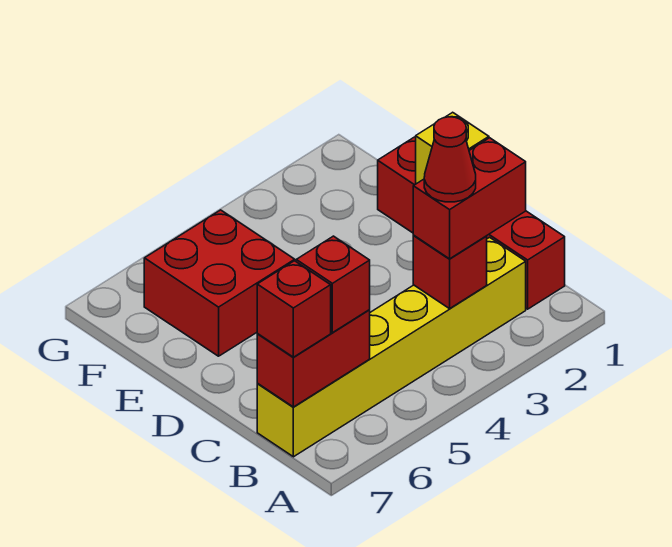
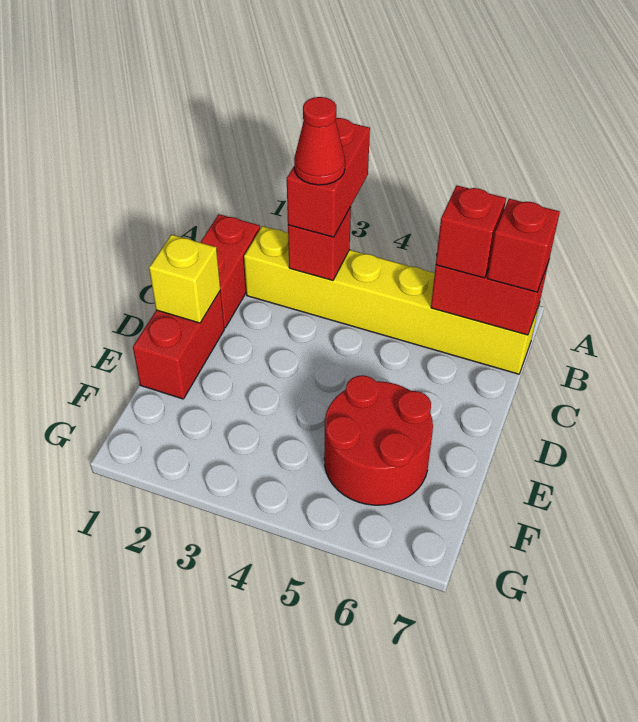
red brick B2:B3 level 3 -> red brick A3:B3 level 3
red brick E5:F6 level 1 -> red round brick E5:F6 level 1

